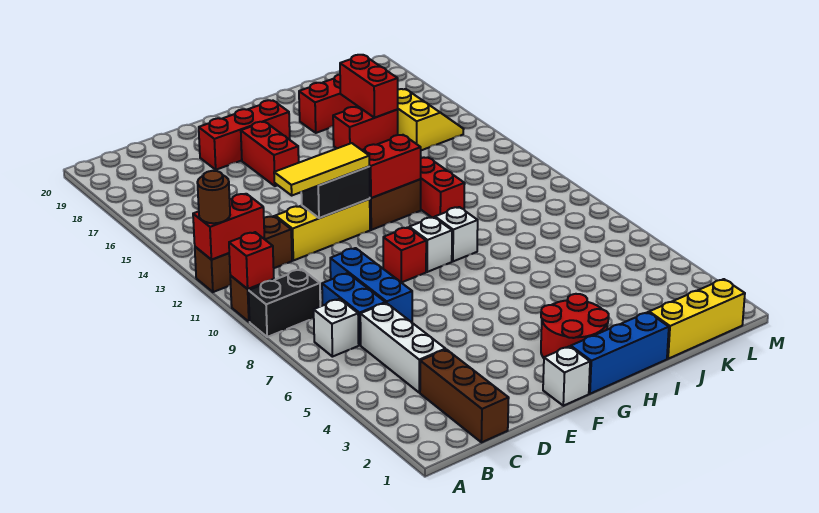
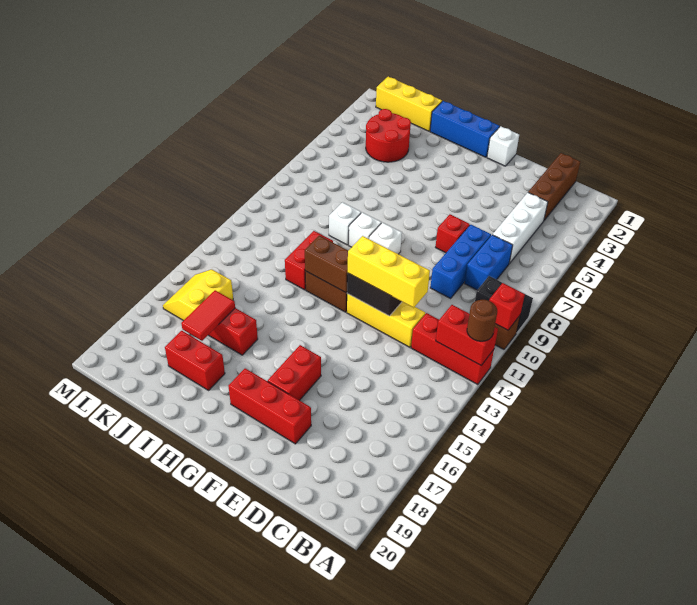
brown brick A12:C12 level 1 -> red brick A12:C12 level 1
white brick B7 level 1 -> white brick I9 level 1
yellow tile D12:F12 level 3 -> yellow brick D12:F12 level 3
red brick F9 level 1 -> red brick E7 level 1
red round brick G2:H3 level 1 -> red round brick J3:K4 level 1
red brick G12:H12 level 2 -> brown brick G12:H12 level 2
red brick J16:J17 level 2 -> red tile J16:J17 level 2

